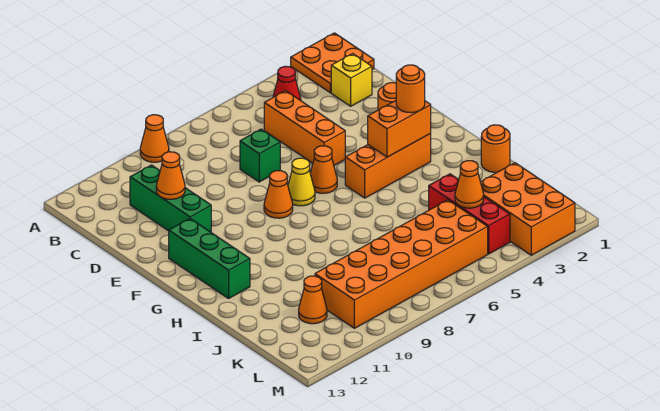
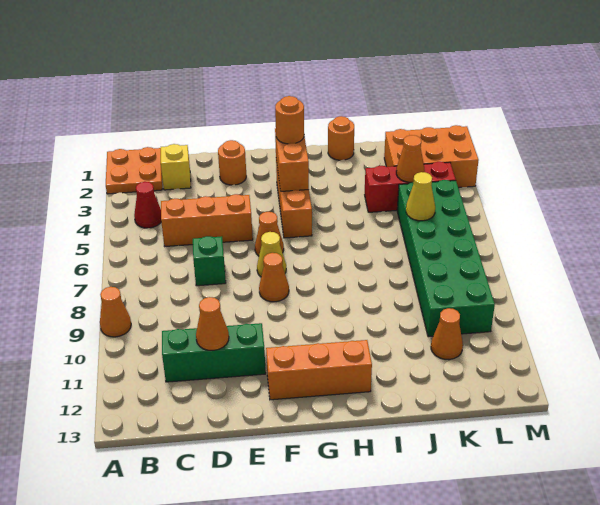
green brick F12:H12 level 1 -> orange brick F12:H12 level 1
orange brick K5:L10 level 1 -> green brick K5:L10 level 1
none -> yellow cone K6 level 2

